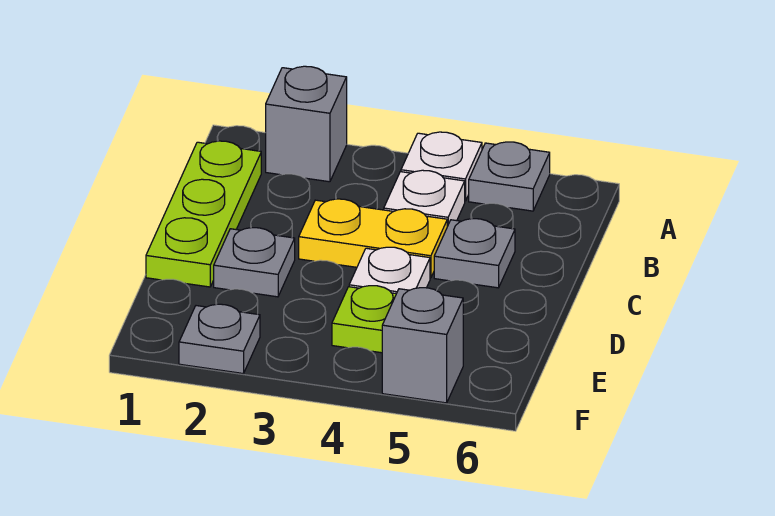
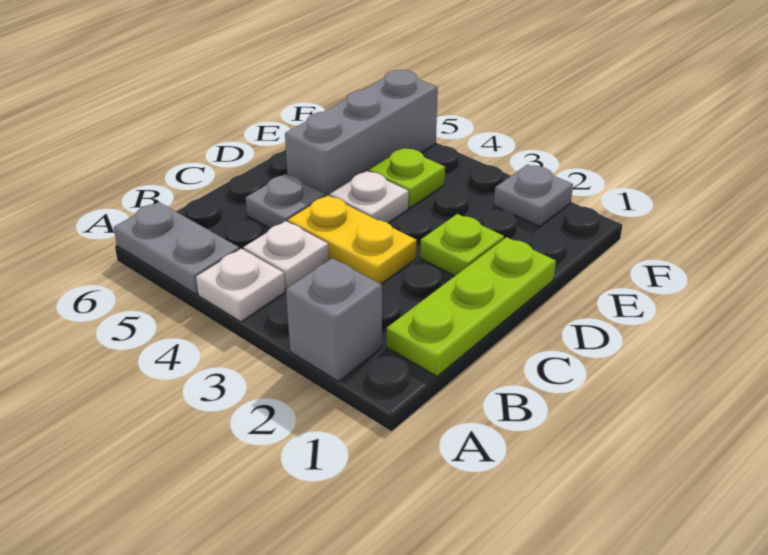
grey plate A5 level 1 -> grey plate A5:A6 level 1
grey plate D2 level 1 -> lime plate D2 level 1
grey brick F5 level 1 -> grey brick D5:F5 level 1

